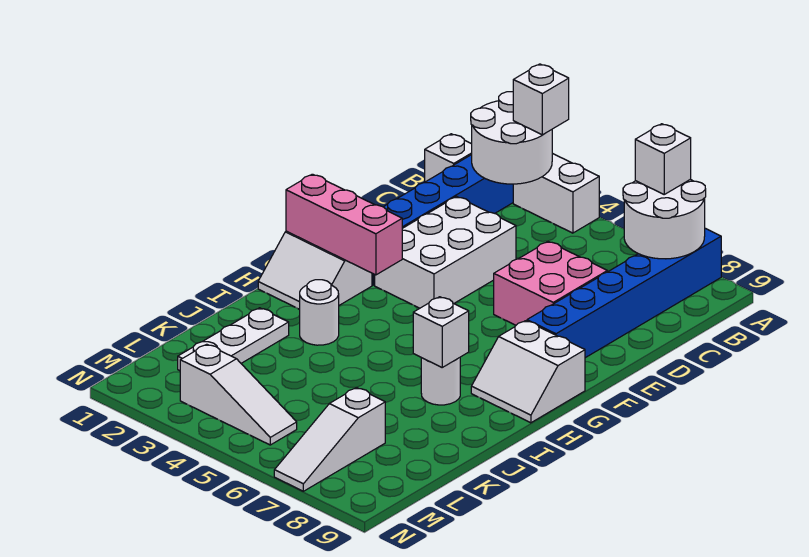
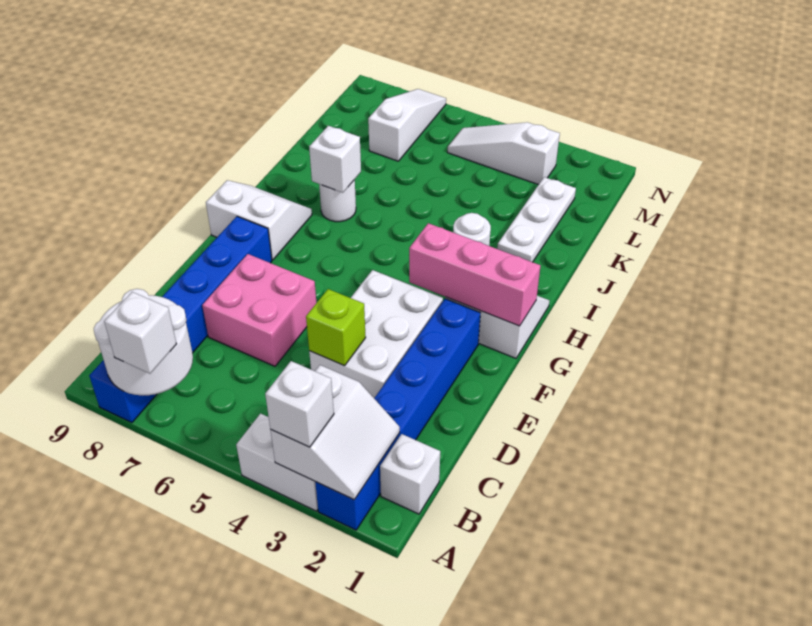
white round brick A2:B3 level 2 -> white slope A2:B3 level 2 top 3
none -> lime brick D4 level 2

